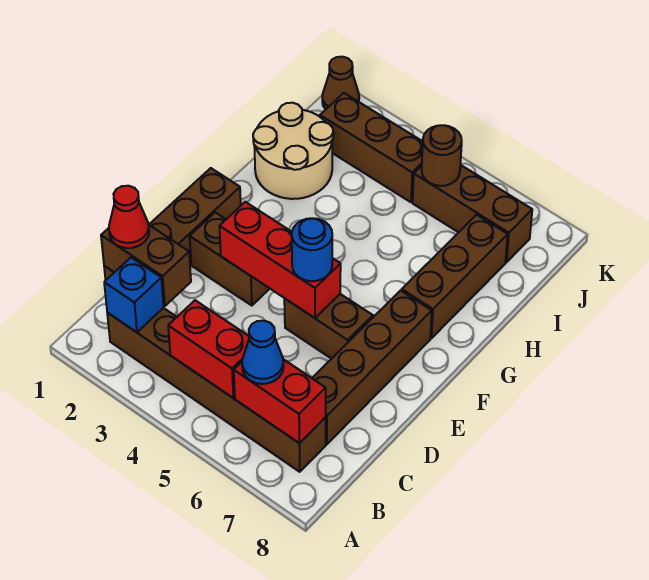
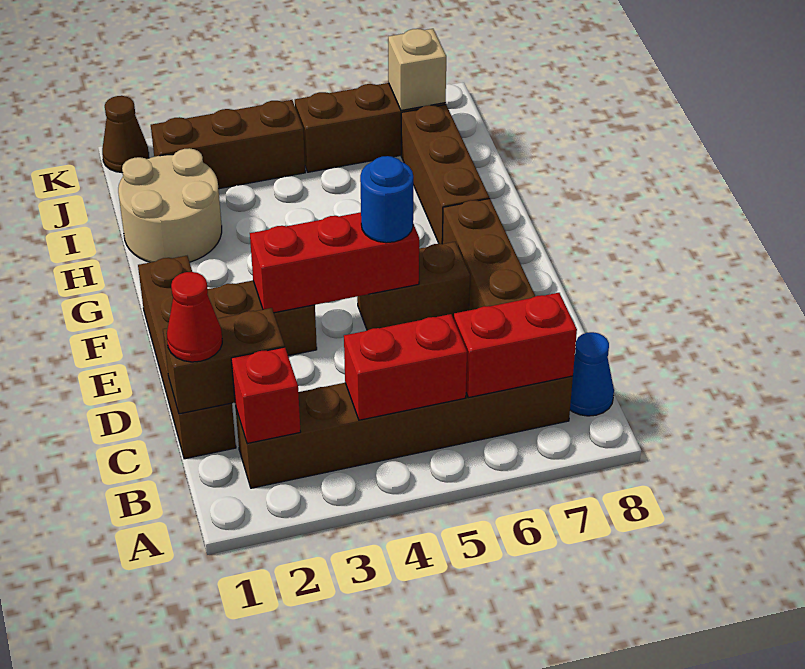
blue brick B2 level 2 -> red brick B2 level 2
blue cone B6 level 3 -> blue cone B8 level 1
brown round brick J5 level 2 -> none
none -> tan brick J7 level 2

